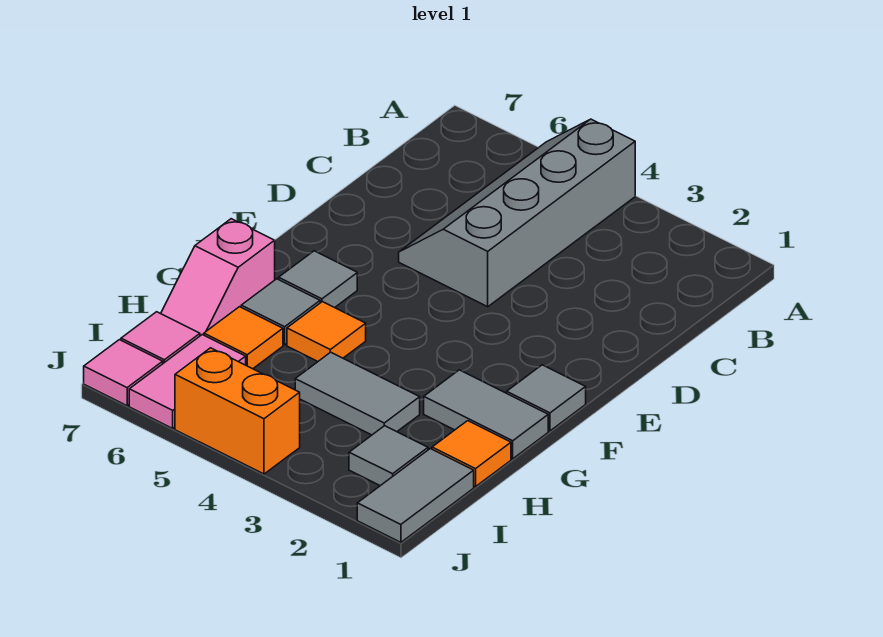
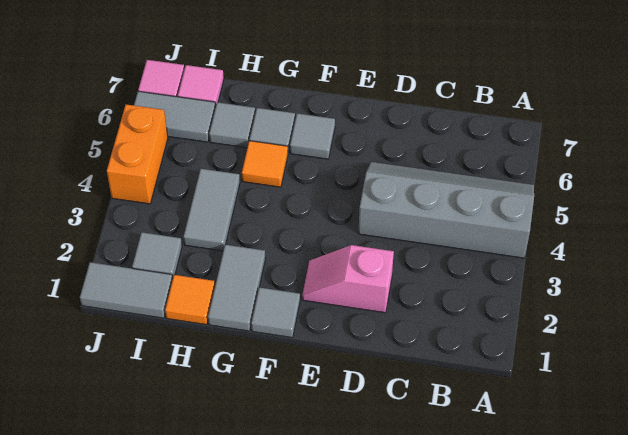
pink slope G7:H7 level 1 top G -> pink slope D2:E2 level 1 top D
orange tile H6 level 1 -> grey tile H6 level 1
pink tile I6:J6 level 1 -> grey tile I6:J6 level 1

